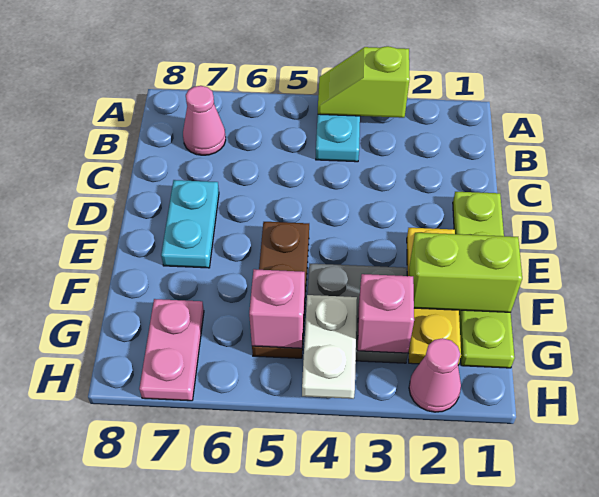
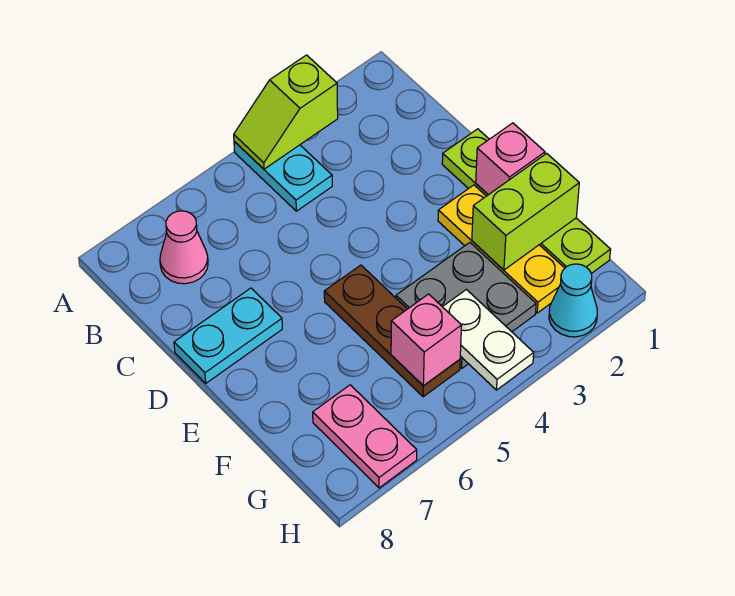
cyan plate D7:E7 level 1 -> cyan plate D7:D8 level 1
pink brick G3 level 2 -> pink brick E1 level 2
pink cone H2 level 1 -> cyan cone H2 level 1

